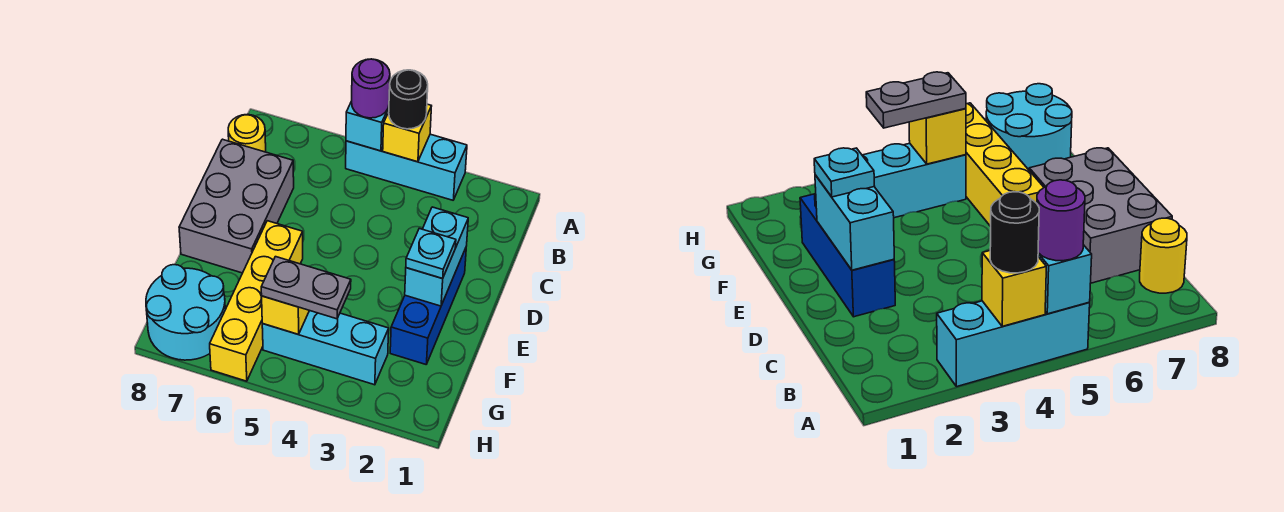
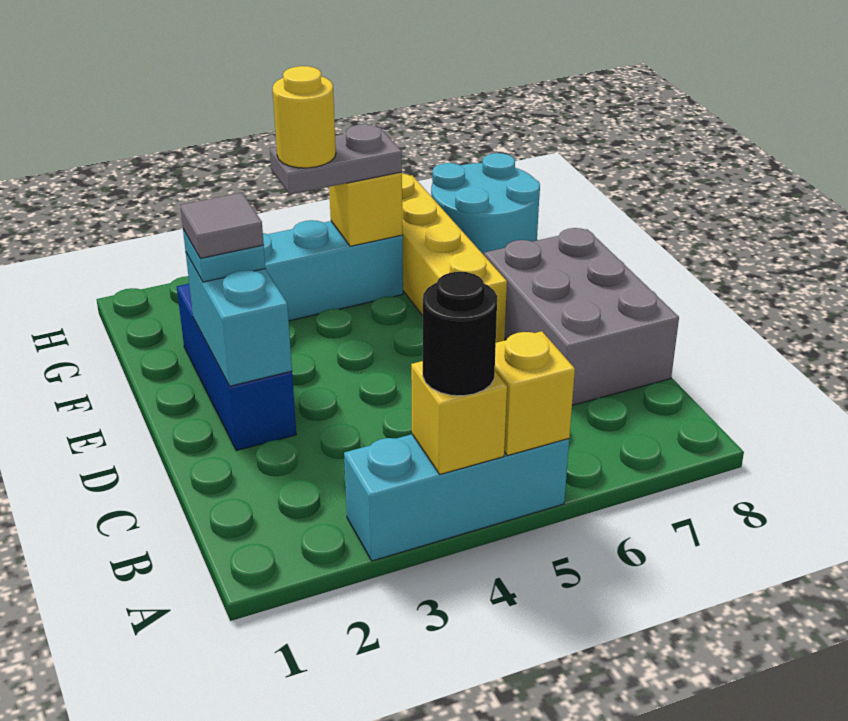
cyan brick A5 level 2 -> yellow brick A5 level 2
purple round brick A5 level 3 -> none
yellow round brick B8 level 1 -> yellow round brick G4 level 4
none -> grey tile E2 level 4

